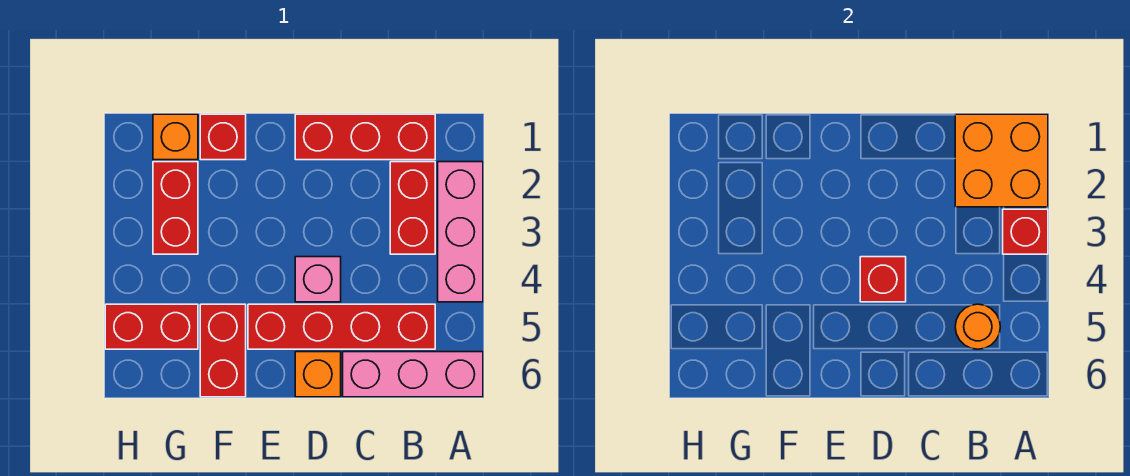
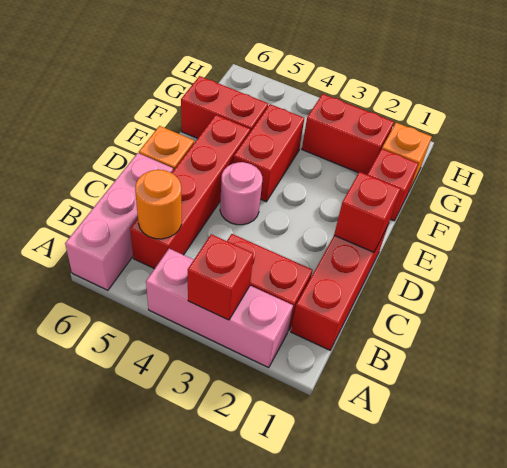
orange brick A1:B2 level 2 -> none
pink brick D4 level 1 -> pink round brick D4 level 1
red brick D4 level 2 -> red brick D1 level 2
red brick G5:H5 level 1 -> red brick E4:F4 level 1

